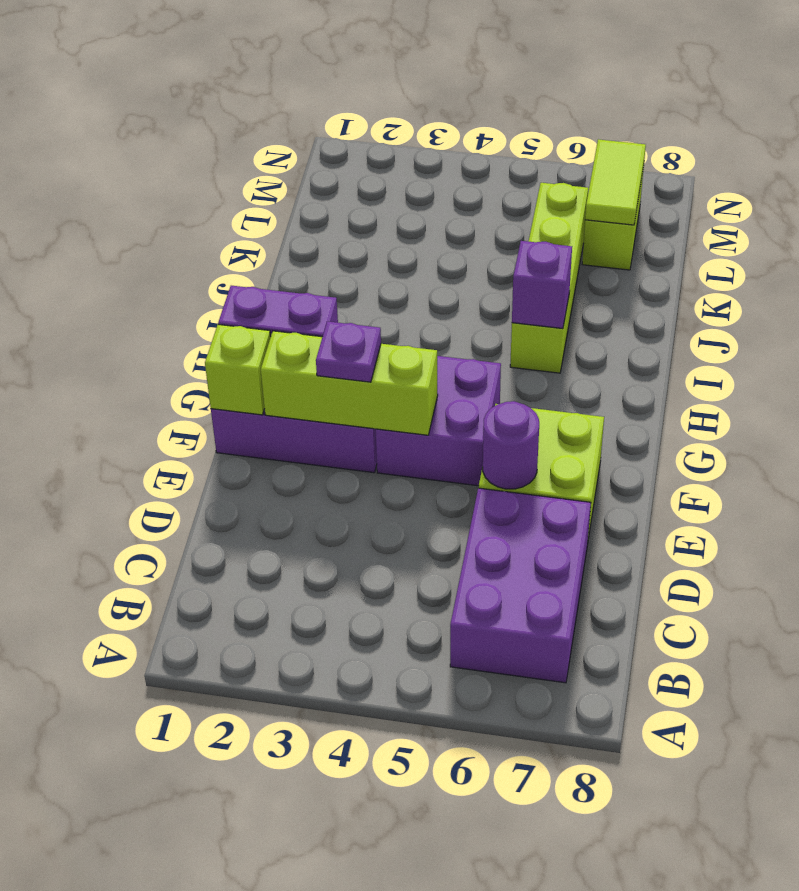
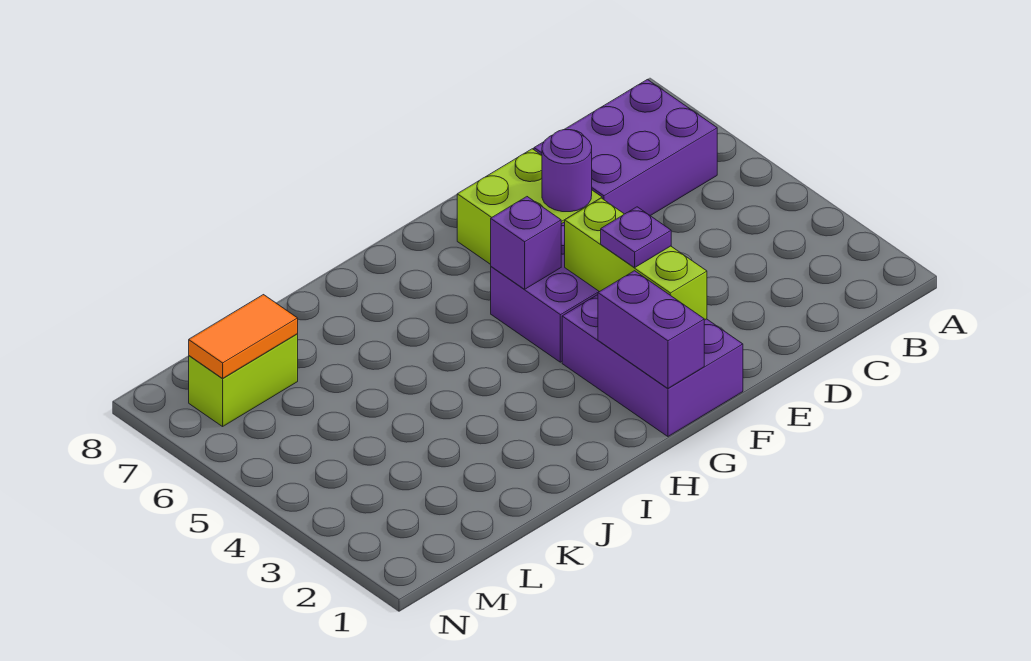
lime brick F1 level 2 -> none
lime brick I6:L6 level 1 -> none
purple brick I6 level 2 -> purple brick G5 level 2
lime tile L7:M7 level 2 -> orange tile L7:M7 level 2

